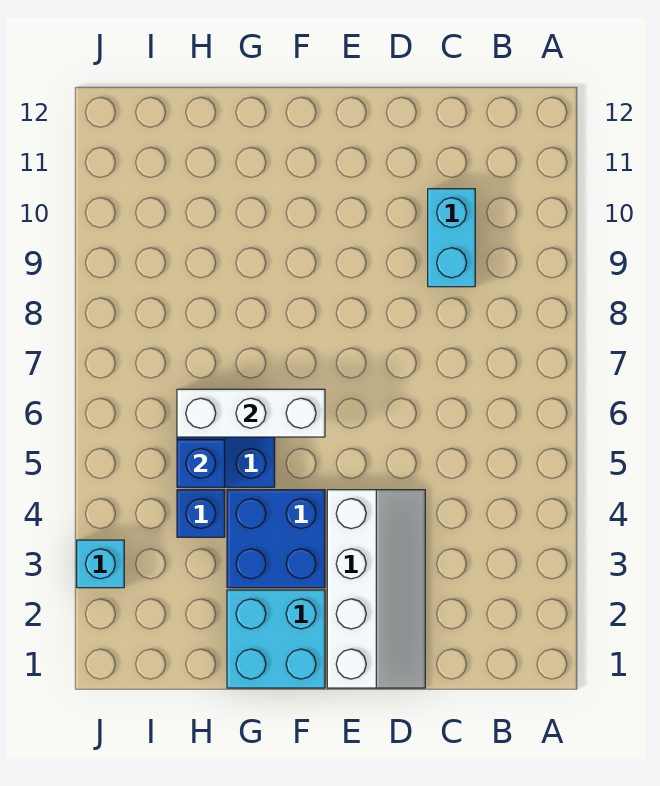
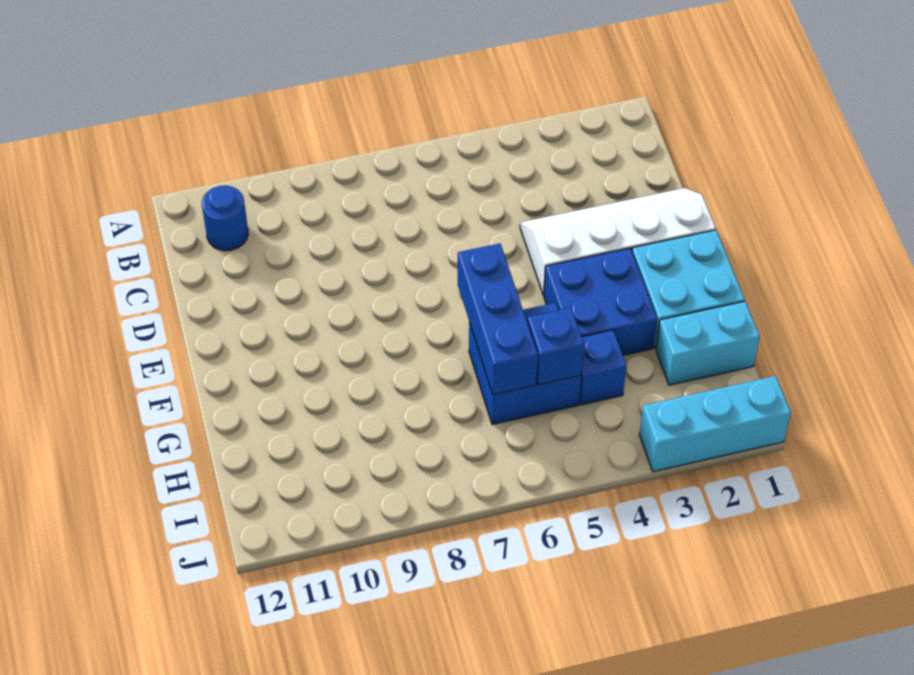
none -> blue round brick B11 level 1
cyan brick C9:C10 level 1 -> cyan brick H1:H2 level 1
white brick F6:H6 level 2 -> blue brick F6:H6 level 2
cyan brick J3 level 1 -> cyan brick J1:J3 level 1

